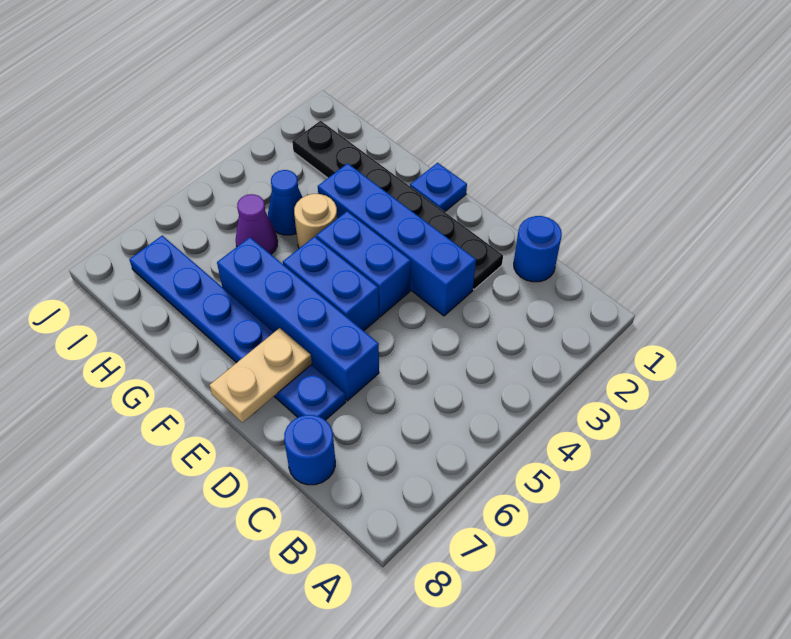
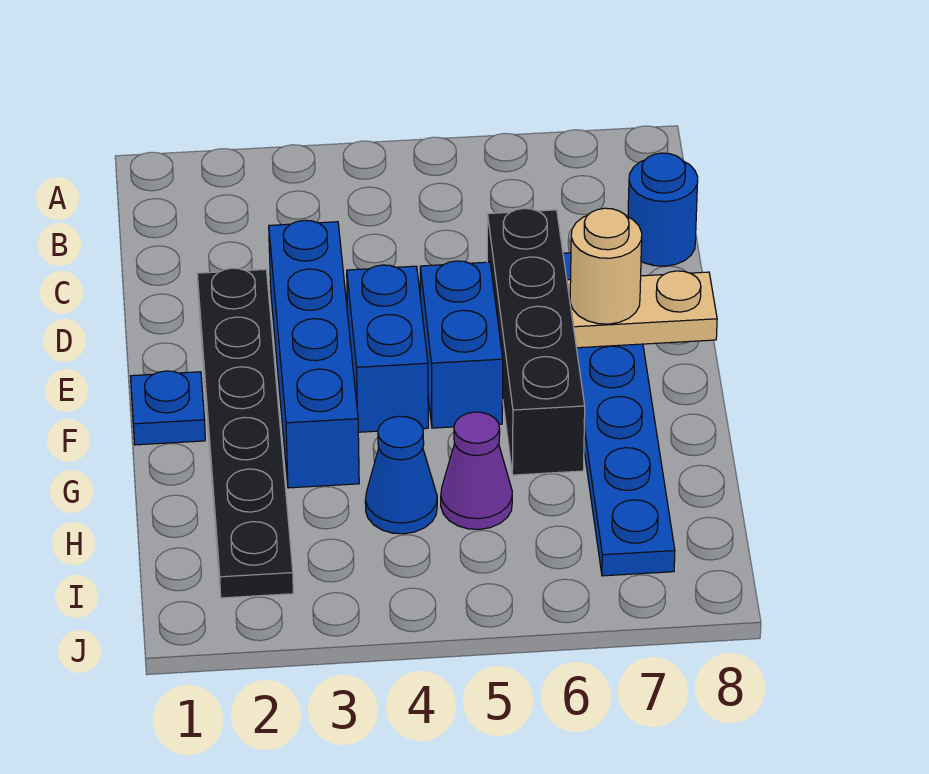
blue round brick C1 level 1 -> none
blue brick D6:G6 level 1 -> black brick D6:G6 level 1
tan round brick G4 level 1 -> tan round brick E7 level 3

